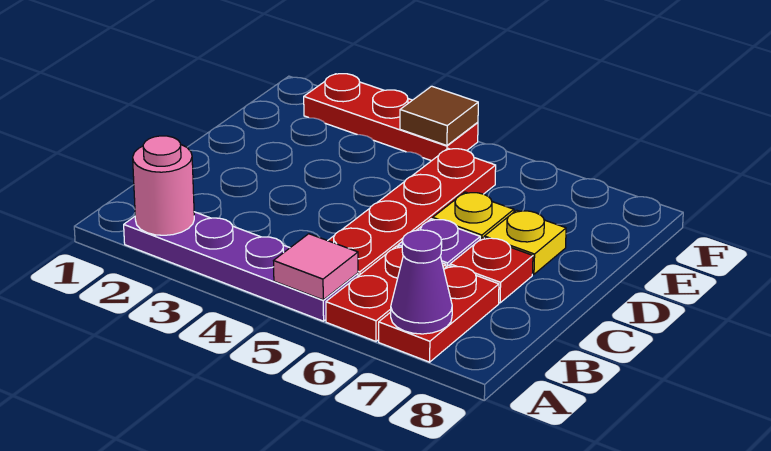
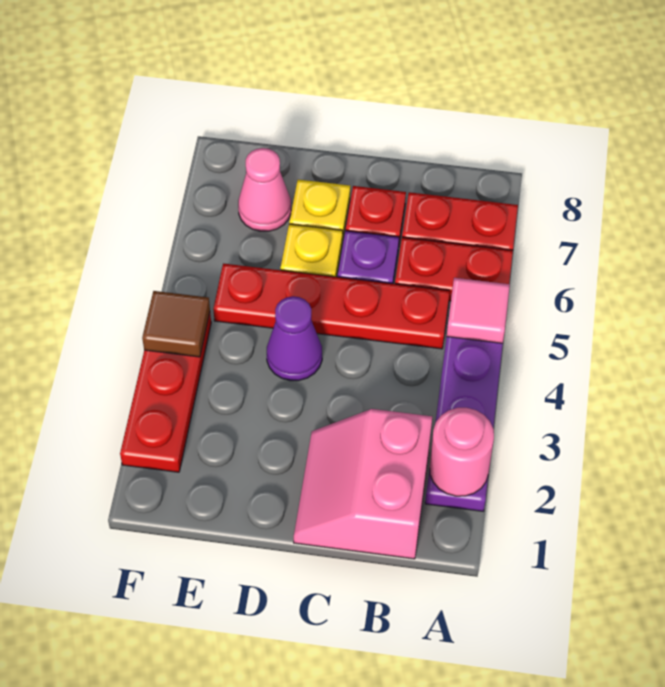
purple cone A7 level 2 -> purple cone D4 level 1
none -> pink slope B1:C2 level 1 top B
none -> pink cone E7 level 1

